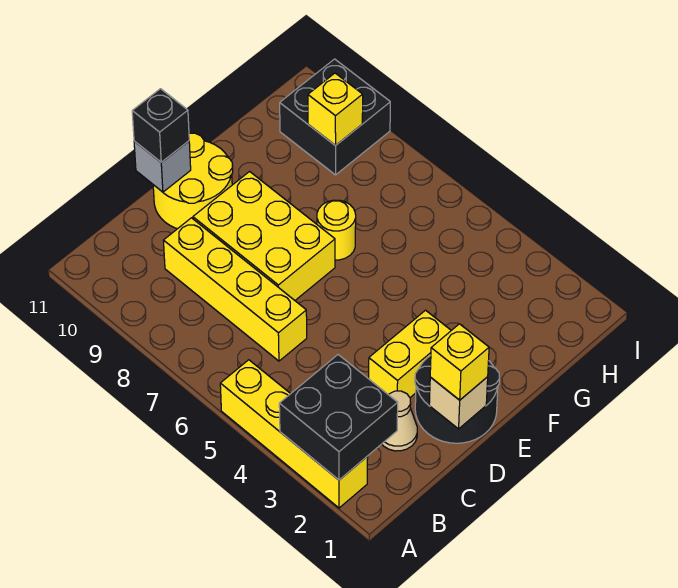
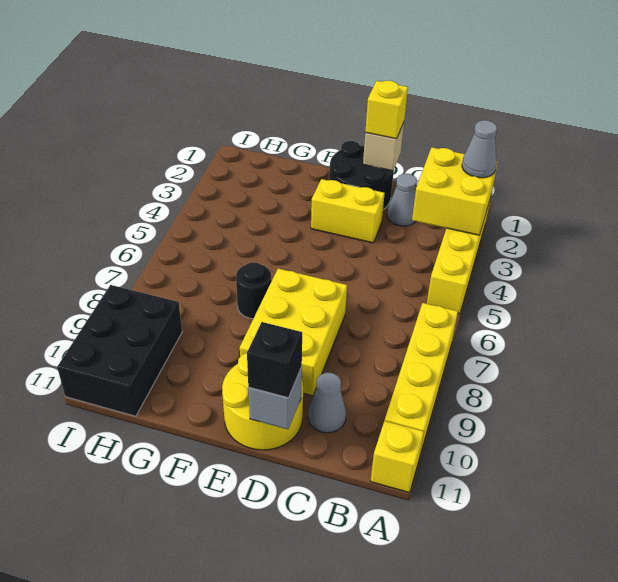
black brick A2:B3 level 2 -> yellow brick A2:B3 level 2
none -> grey cone A2 level 3
tan cone C2 level 1 -> grey cone C2 level 1
yellow brick C6:C9 level 1 -> yellow brick A7:A10 level 1
none -> grey cone C10 level 1
yellow round brick F7 level 1 -> black round brick F7 level 1
black brick H9:I10 level 1 -> black brick H9:I11 level 1
yellow brick H9 level 2 -> yellow brick A11 level 1

